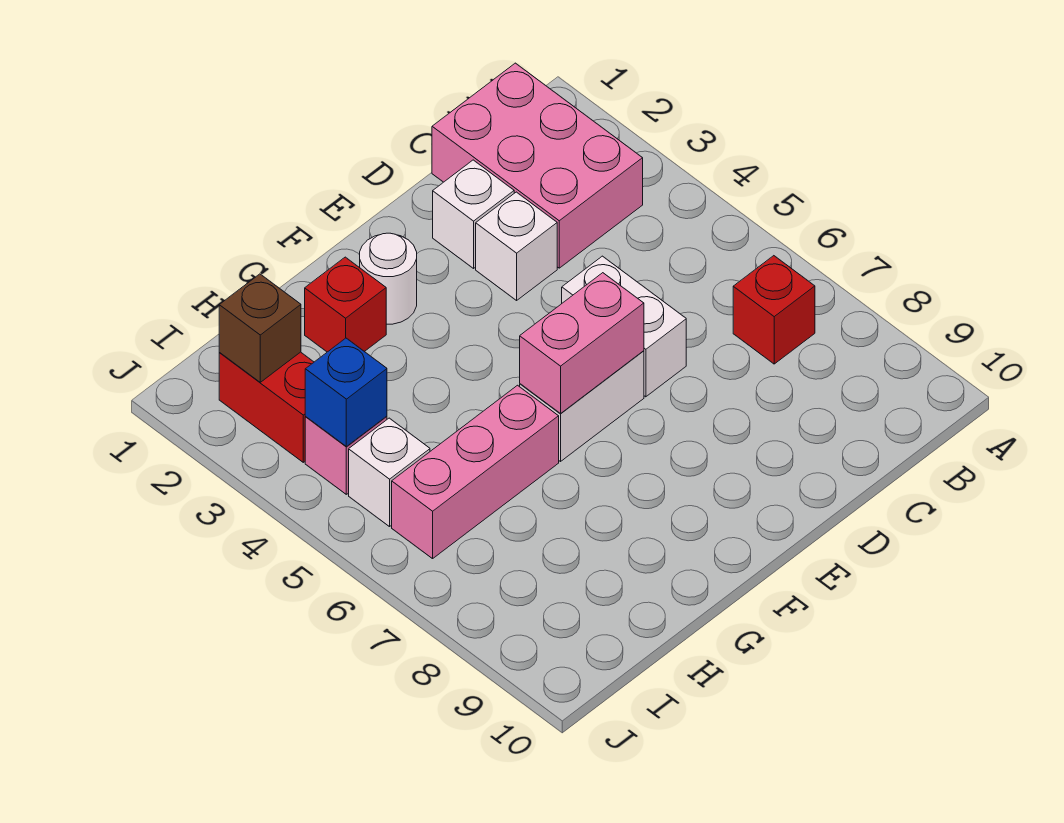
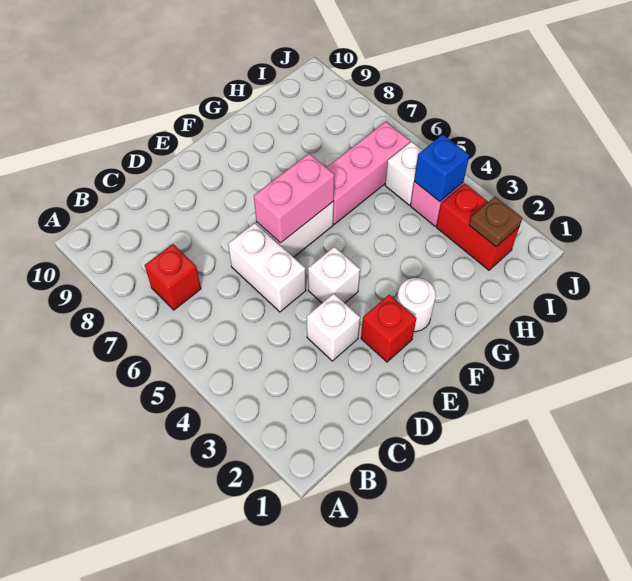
pink brick B1:C3 level 1 -> none
white brick D2 level 1 -> white brick E4 level 1
red brick G2 level 1 -> red brick E2 level 1
brown brick I2 level 2 -> brown plate I2 level 2

